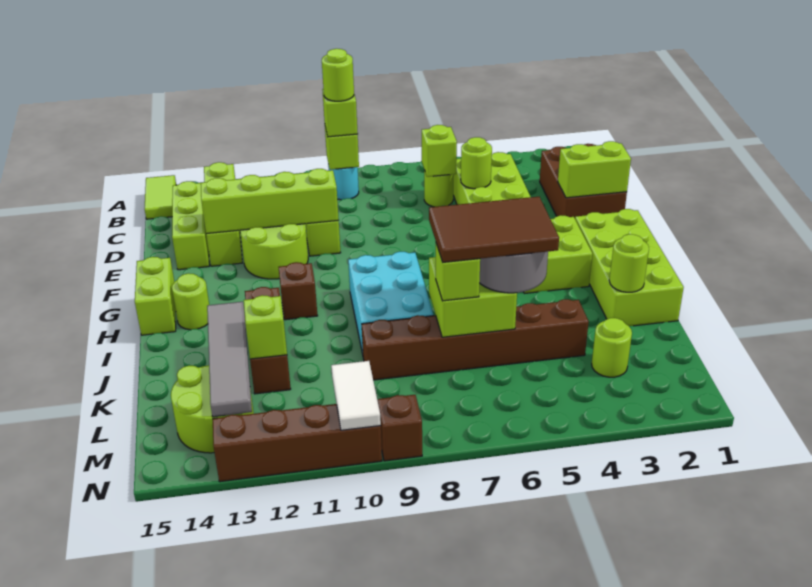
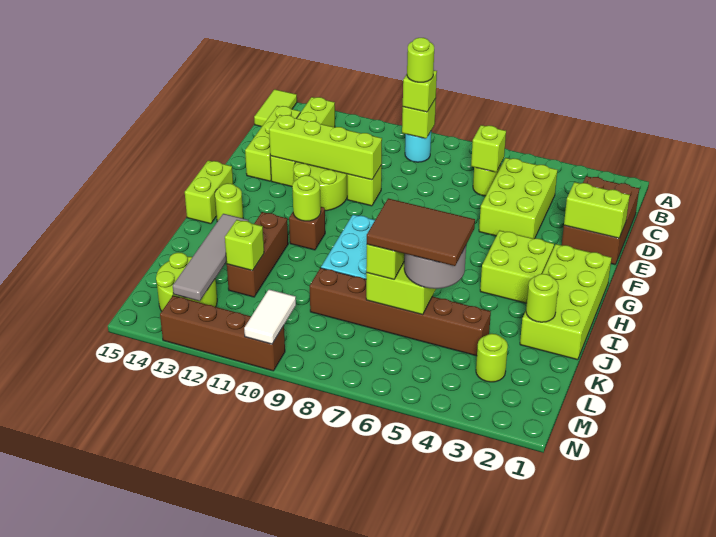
lime round brick D5 level 2 -> lime round brick H11 level 2
brown brick N9 level 1 -> none

